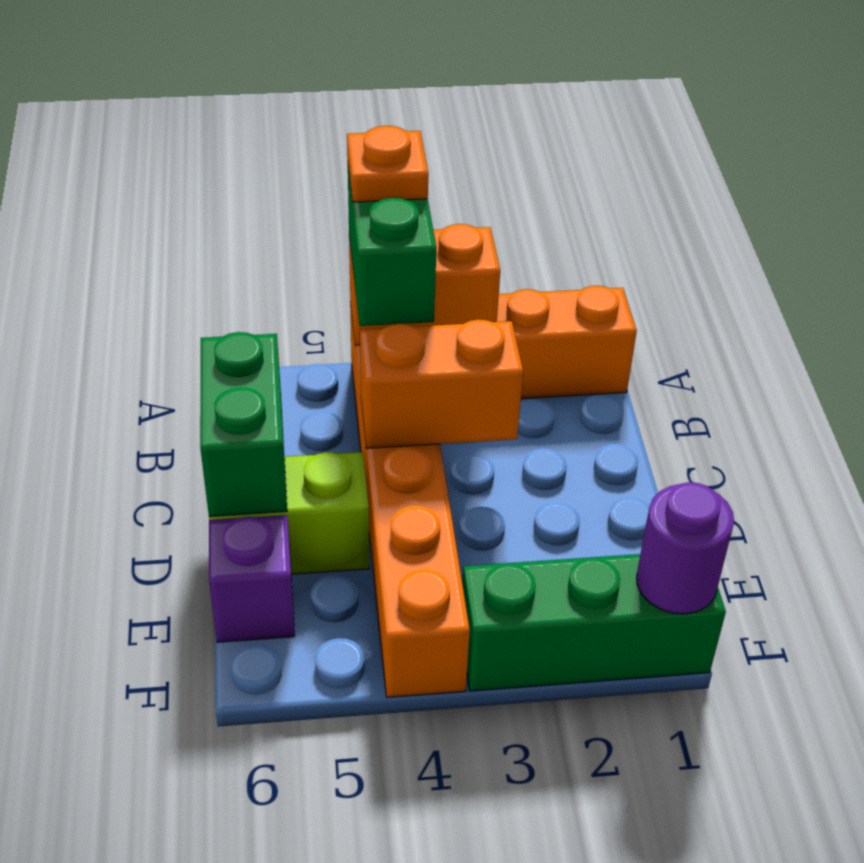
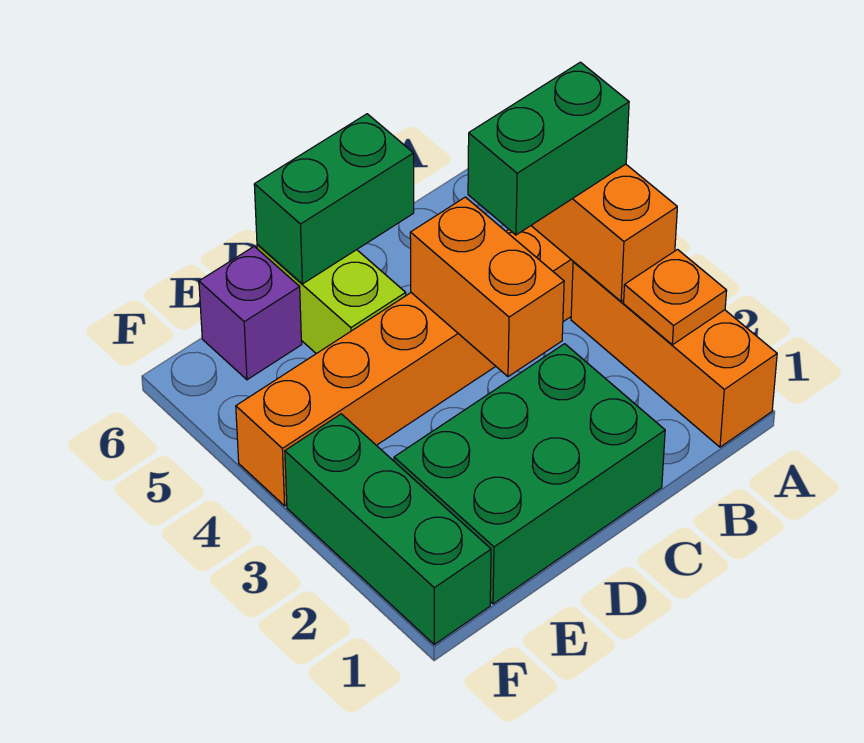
orange plate A4 level 4 -> orange plate A2 level 2
none -> green brick C1:E2 level 1
purple round brick F1 level 2 -> none

